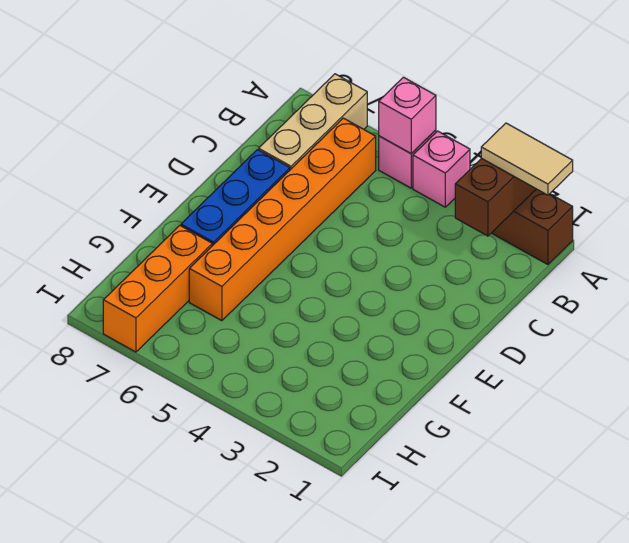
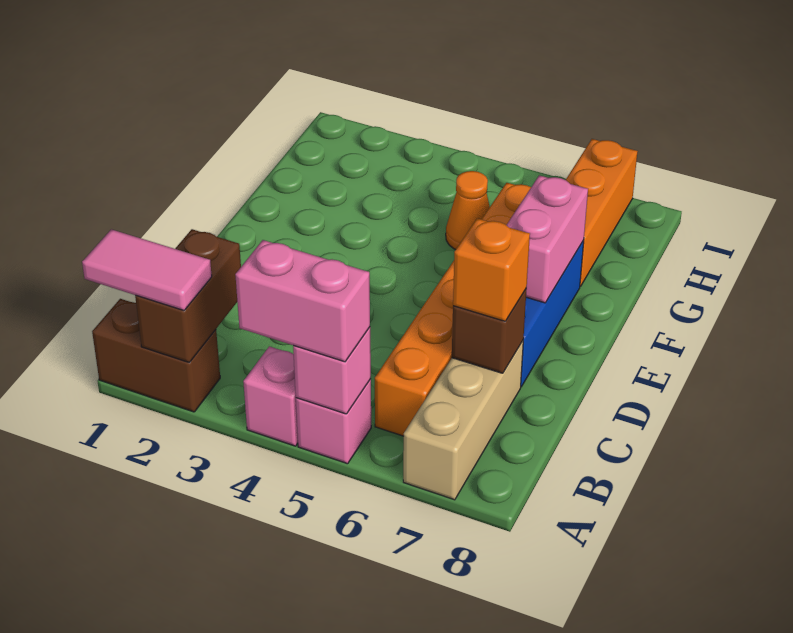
tan tile A1:A2 level 3 -> pink tile A1:A2 level 3
none -> pink brick A4:A5 level 3
none -> brown brick C7 level 2
none -> orange brick C7 level 3
none -> pink brick E7:F7 level 2
none -> orange cone G5 level 1

